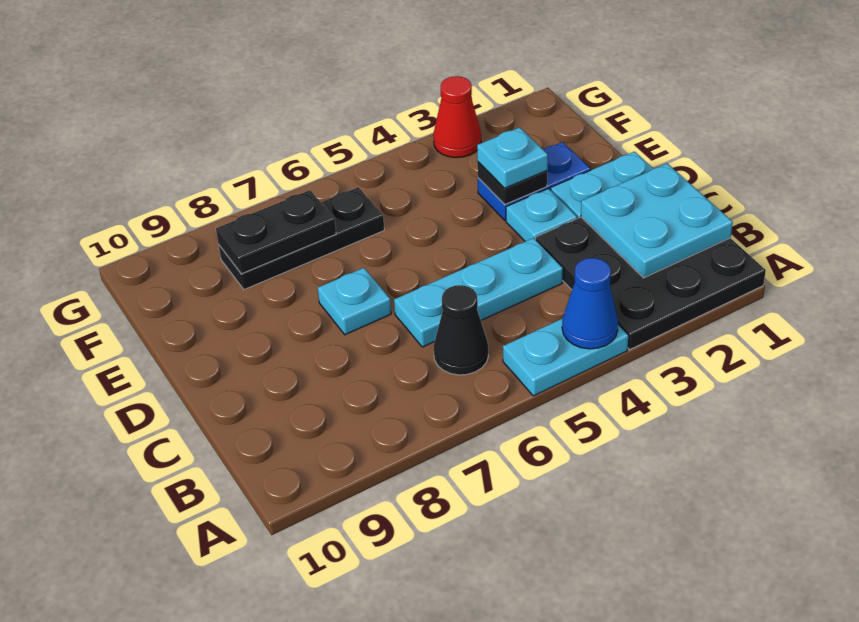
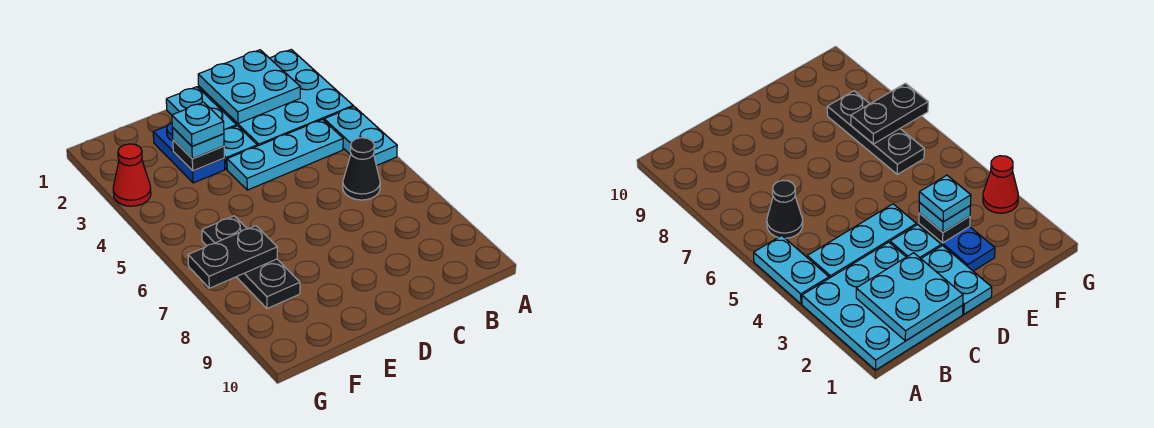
black plate A1:C3 level 1 -> cyan plate A1:C3 level 1
blue cone A4 level 2 -> none
cyan plate C4:C6 level 1 -> cyan plate B4:D4 level 1
cyan plate D7 level 1 -> cyan plate E3 level 4
black plate F7:F8 level 2 -> black plate F7:G7 level 2

